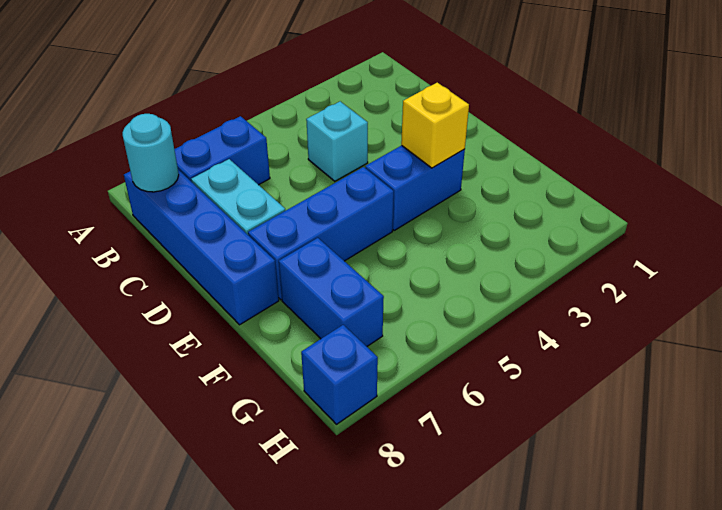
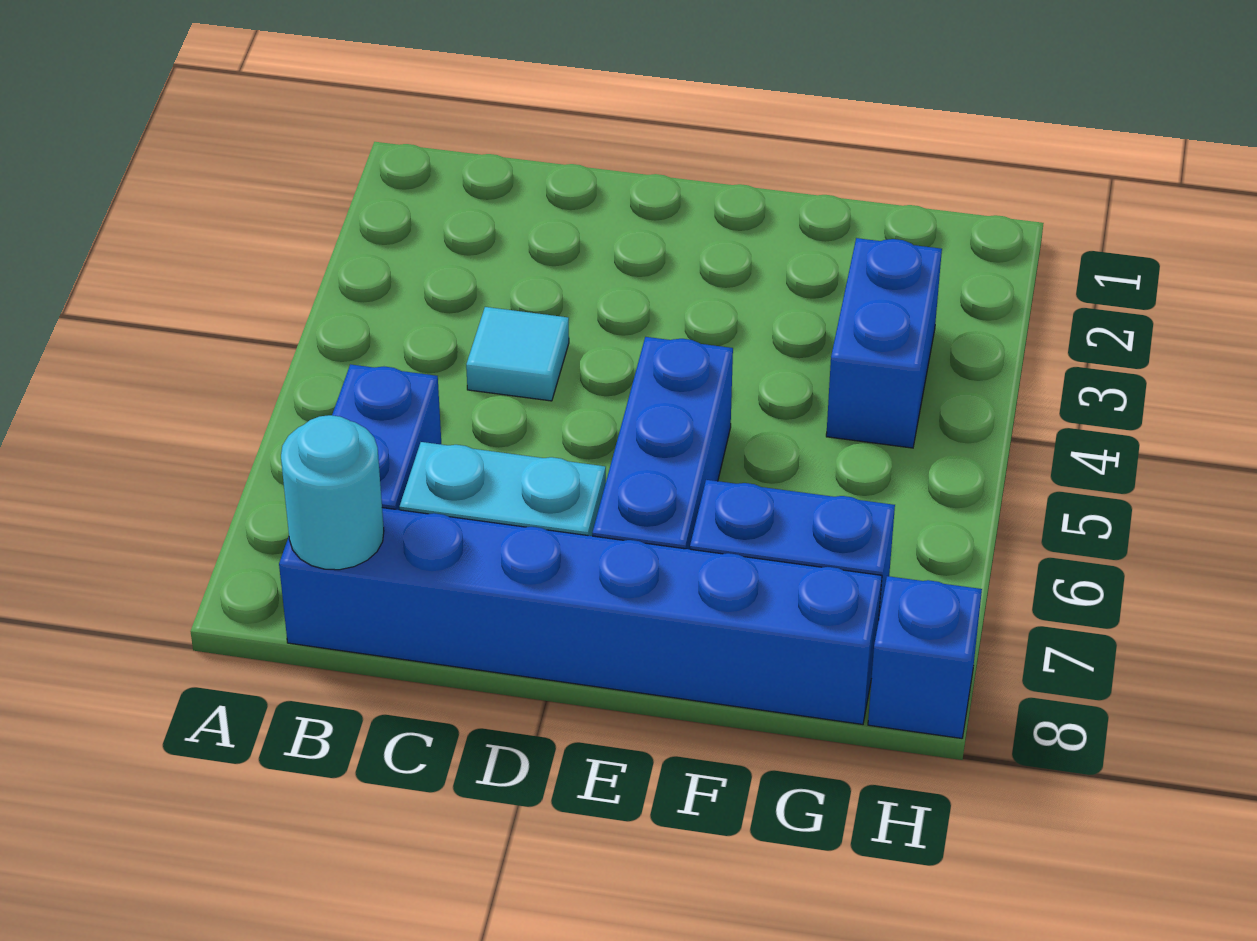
blue brick B8:E8 level 1 -> blue brick B8:G8 level 1
cyan brick C4 level 1 -> cyan tile C4 level 1
blue brick E3:E4 level 1 -> blue brick G3:G4 level 1
yellow brick E3 level 2 -> none

